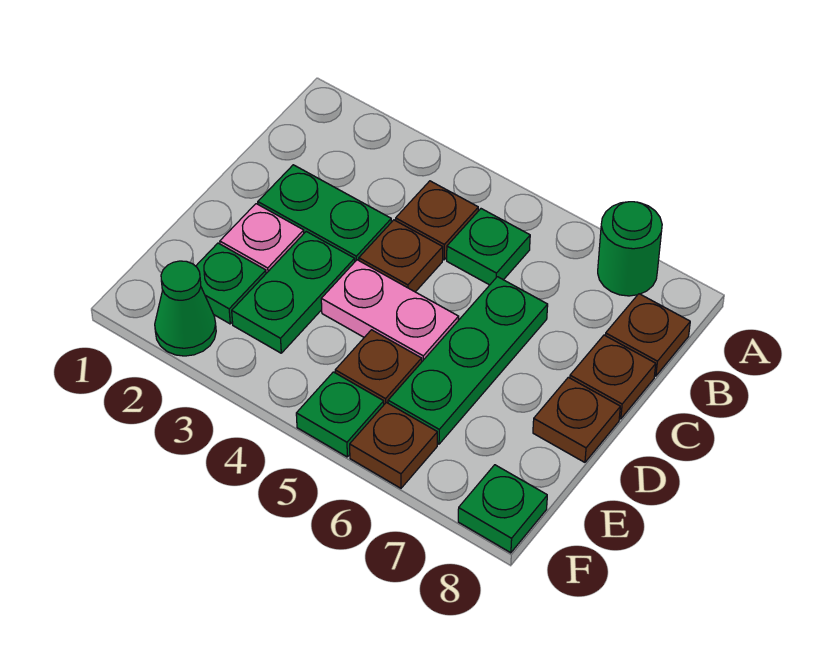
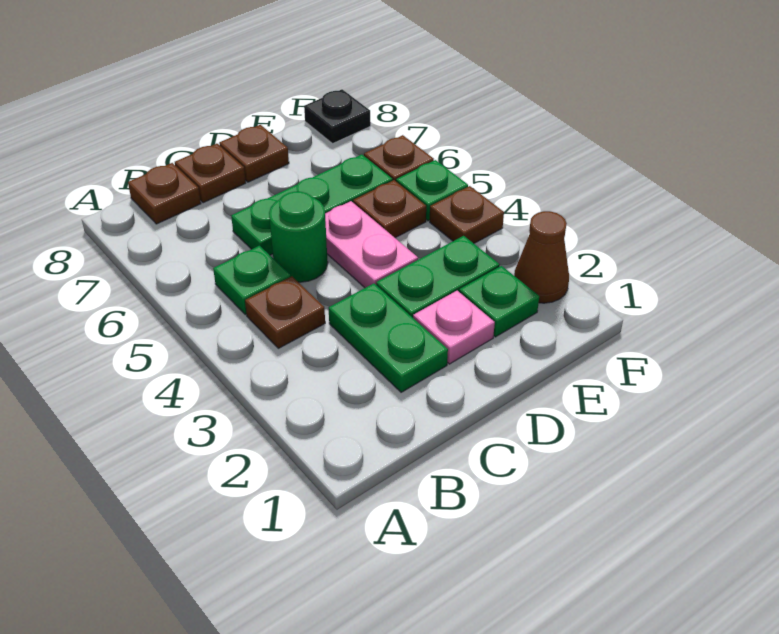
green round brick A7 level 1 -> green round brick C5 level 1
brown plate C4 level 1 -> brown plate F4 level 1
green cone F2 level 1 -> brown cone F2 level 1
green plate F8 level 1 -> black plate F8 level 1

